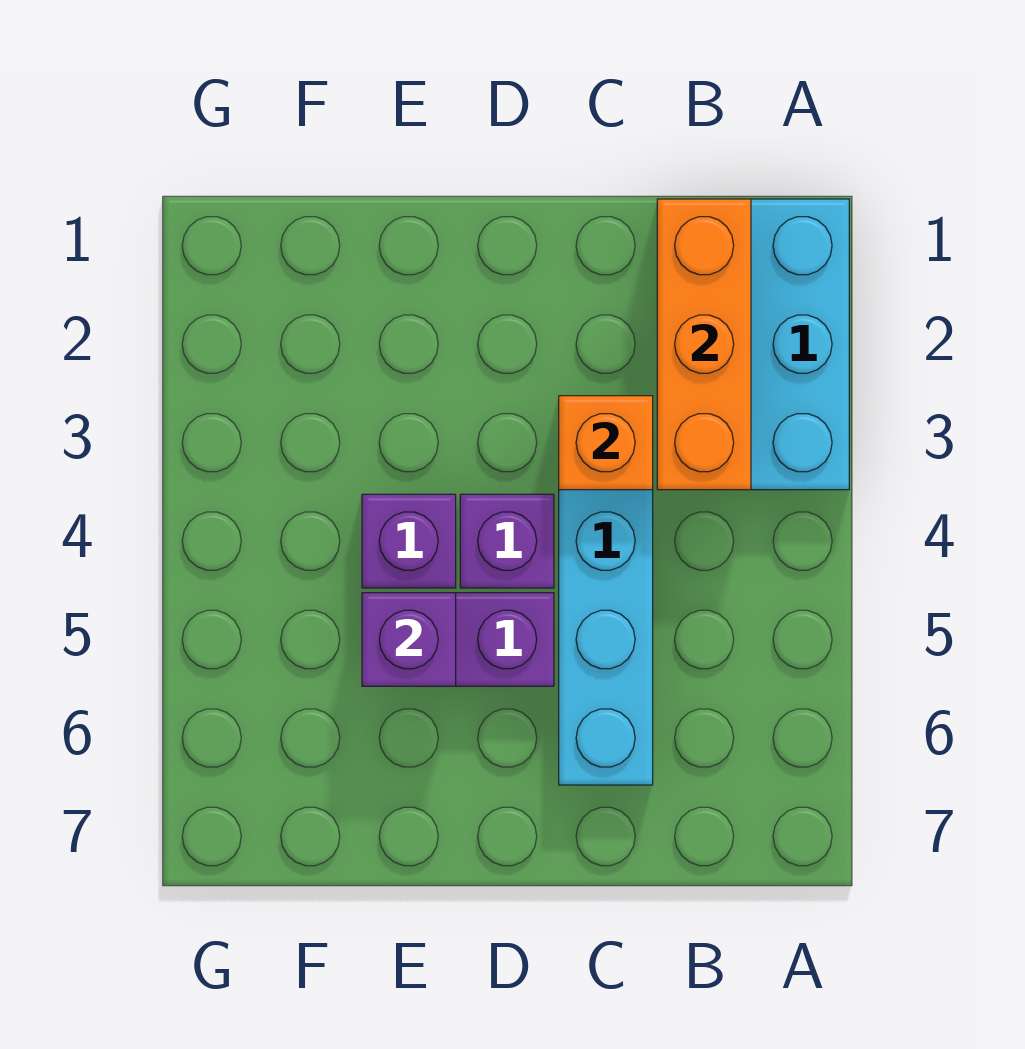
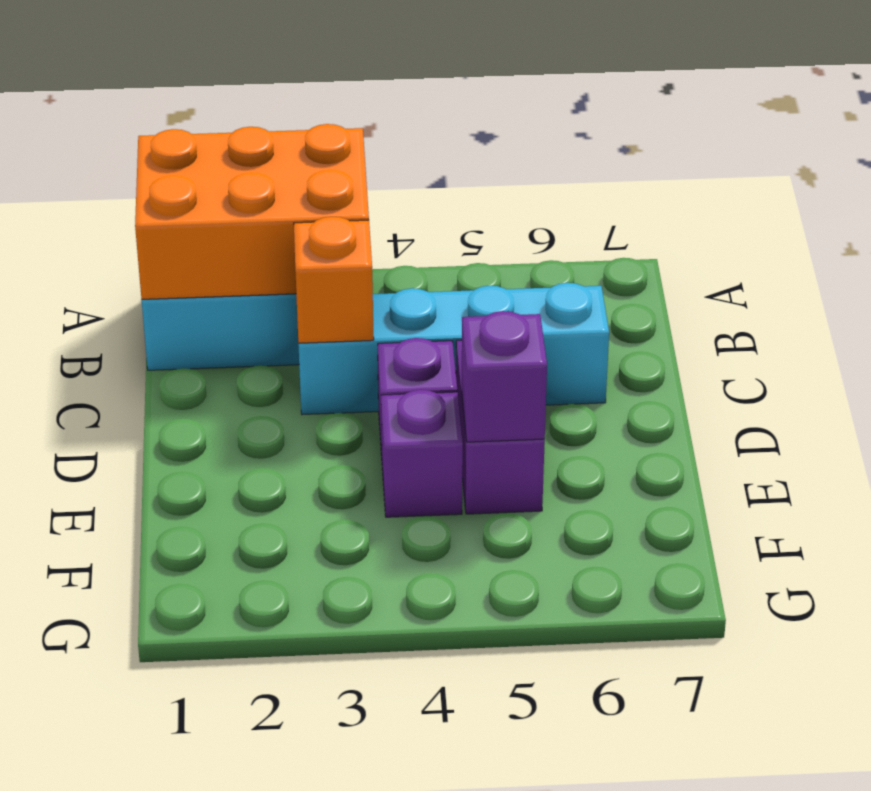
orange brick B1:B3 level 2 -> orange brick A1:B3 level 2

